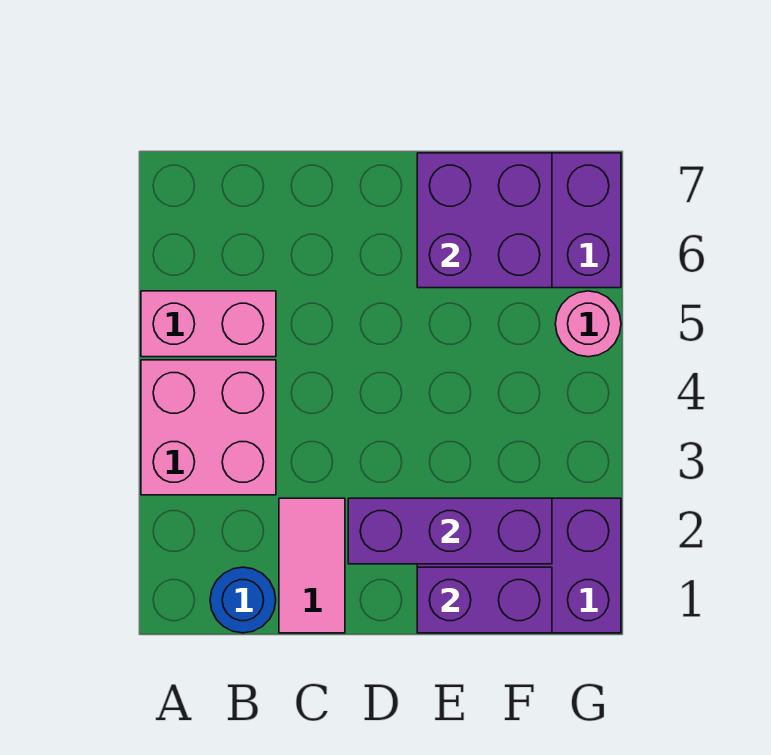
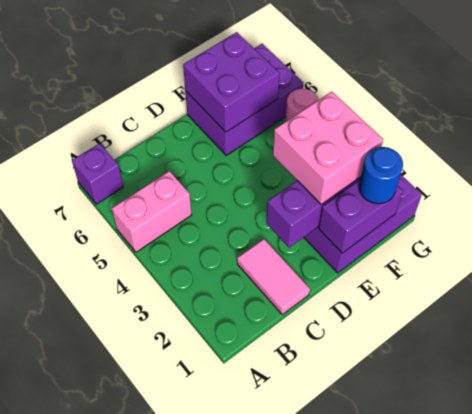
pink brick A3:B4 level 1 -> pink brick E2:F3 level 3
none -> purple brick A7 level 1
blue round brick B1 level 1 -> blue round brick F1 level 3

